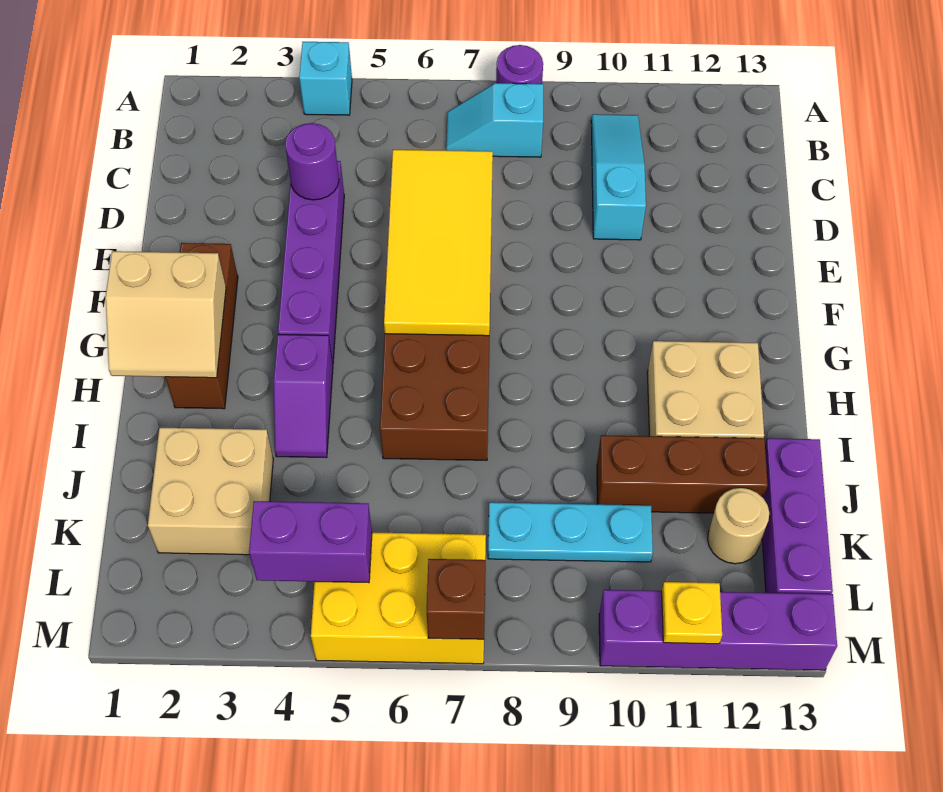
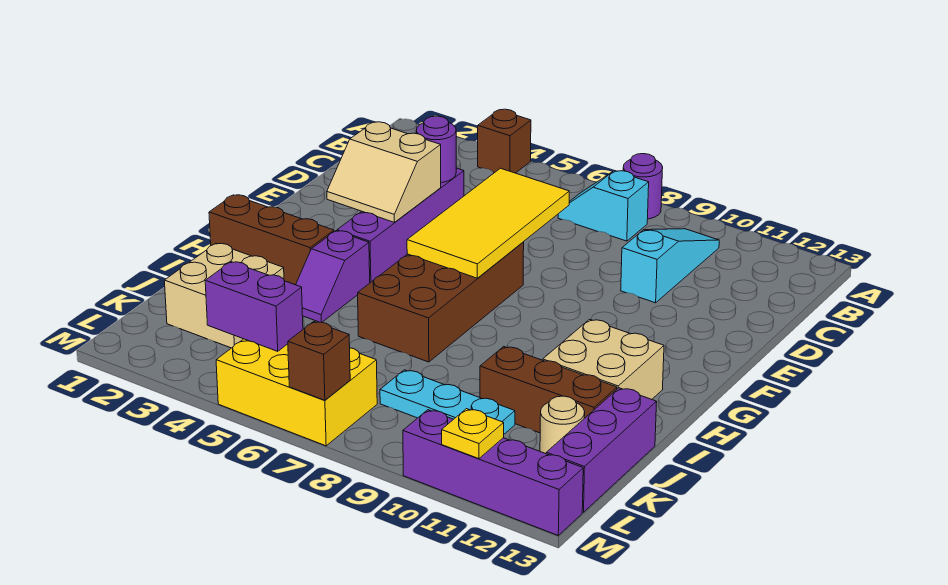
cyan brick A4 level 1 -> brown brick A4 level 1
brown brick F2:H2 level 1 -> brown brick H1:H3 level 1
tan slope G1:H2 level 2 top G -> tan slope E3:F4 level 2 top E

